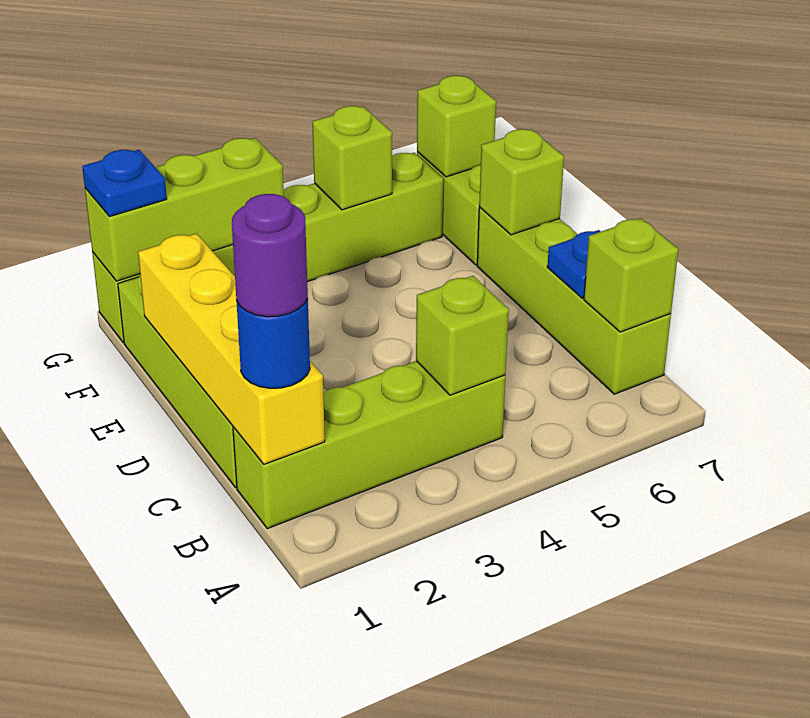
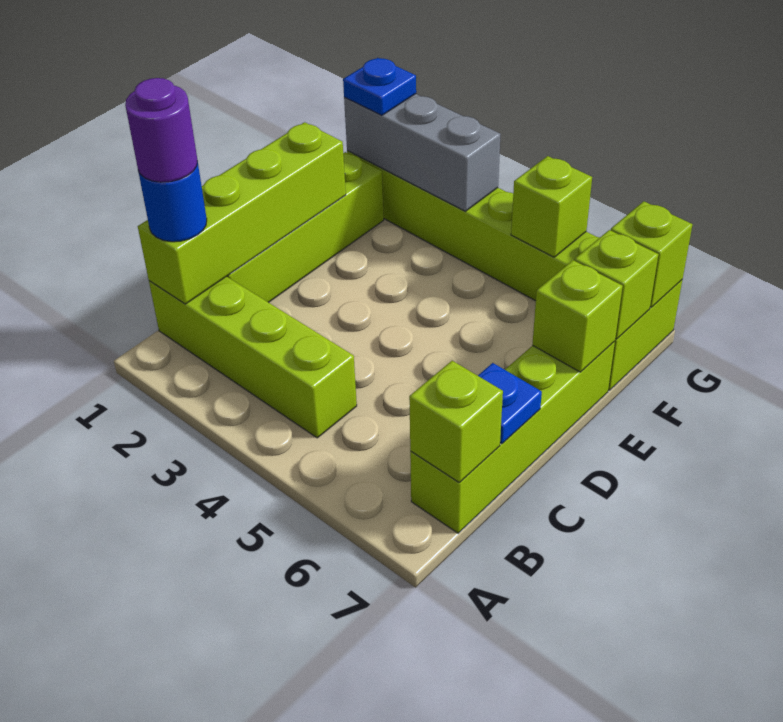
yellow brick B1:E1 level 2 -> lime brick B1:E1 level 2
lime brick B4 level 2 -> lime brick F7 level 2
lime brick G1:G3 level 2 -> grey brick G1:G3 level 2

